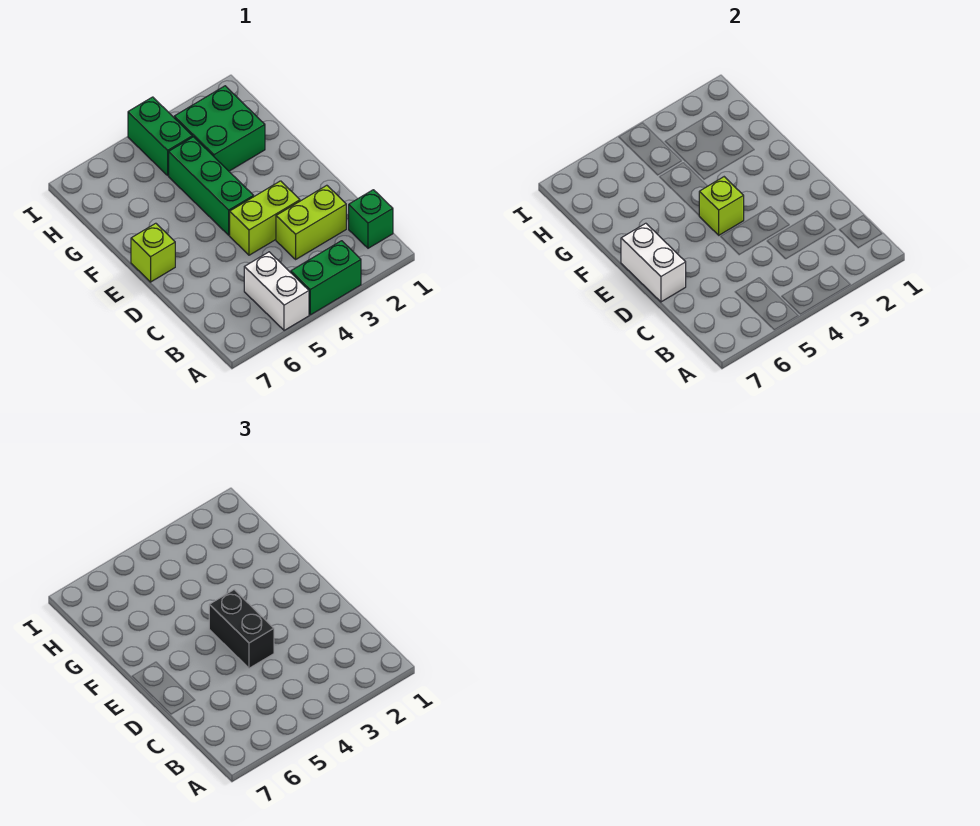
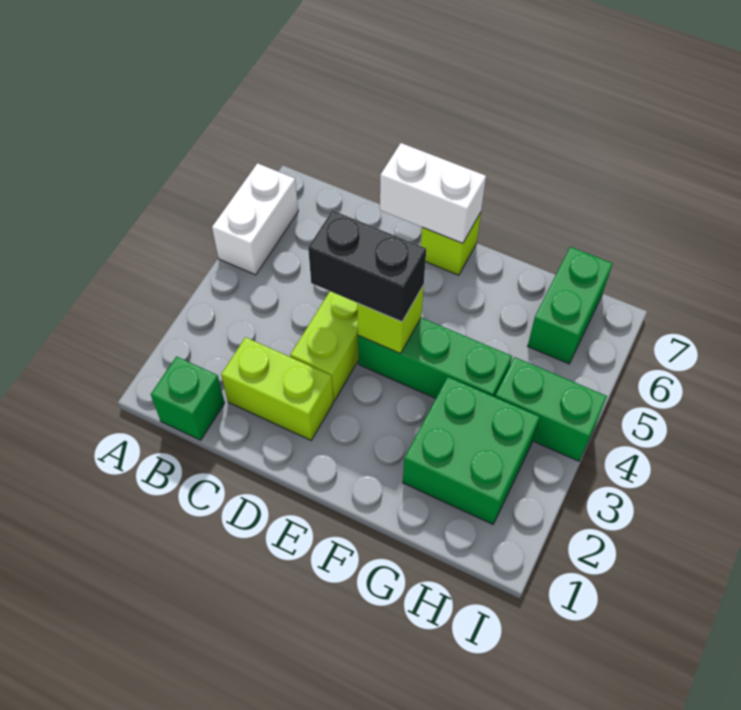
green brick A3:A4 level 1 -> green brick H6:H7 level 1
white brick A5:B5 level 1 -> white brick A5:A6 level 1
lime brick C2:C3 level 1 -> lime brick C2:D2 level 1

